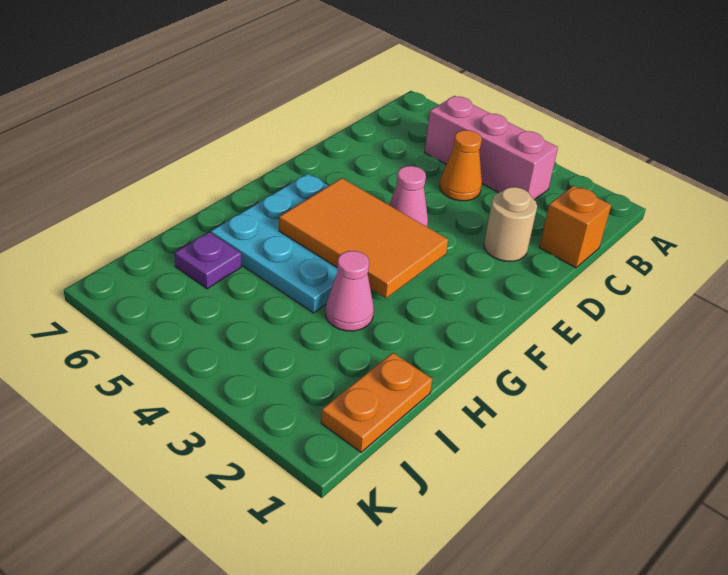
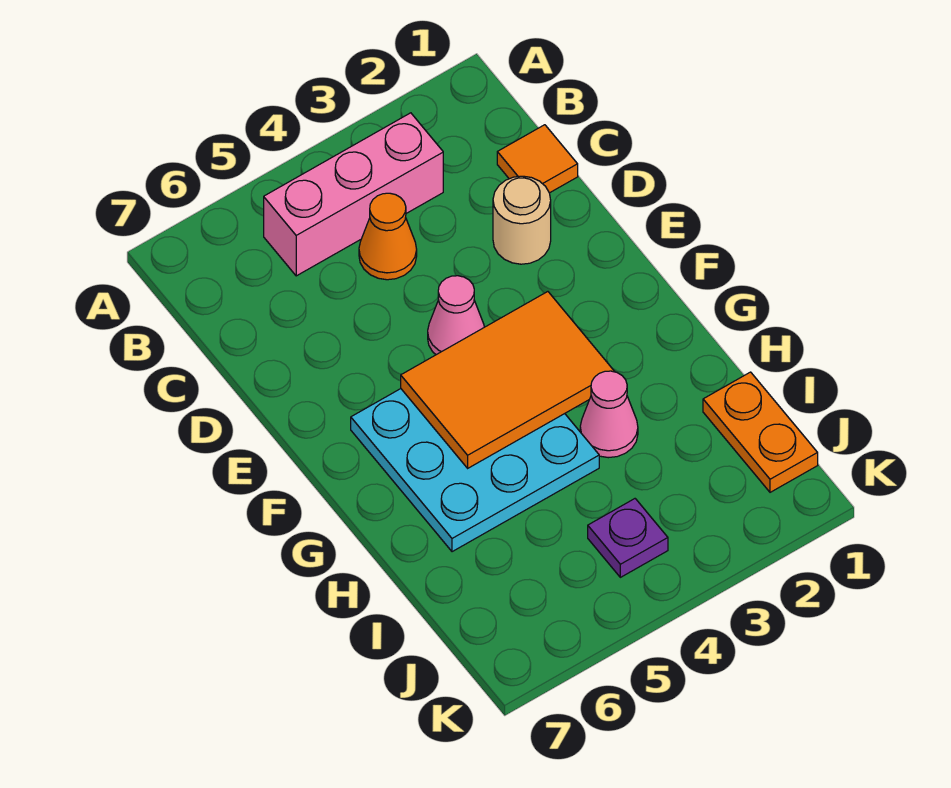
orange brick C1 level 1 -> orange tile C1 level 1
purple plate I6 level 1 -> purple plate J4 level 1

